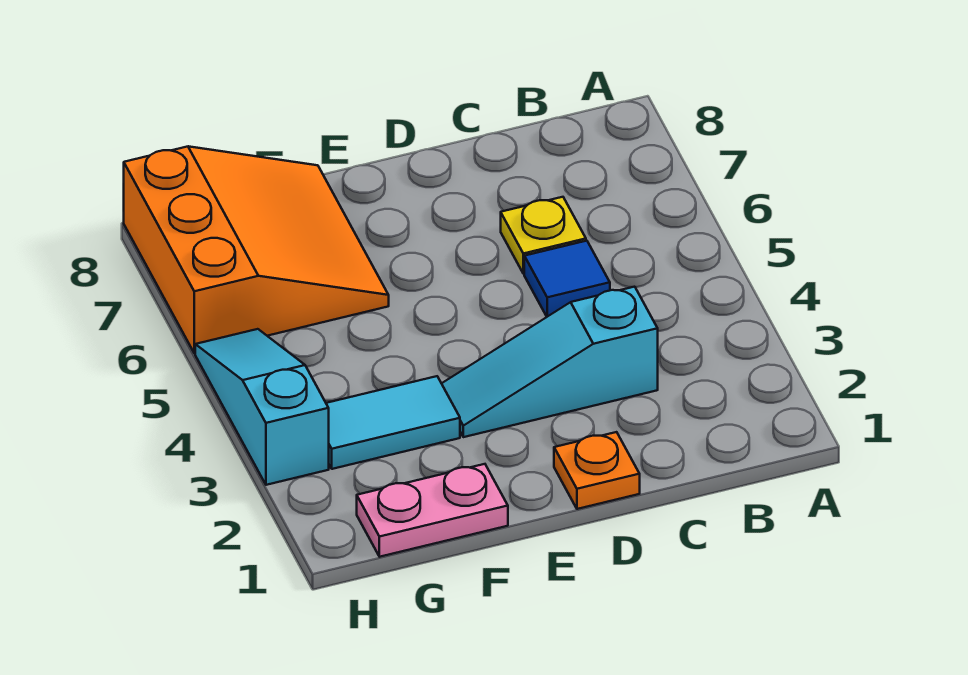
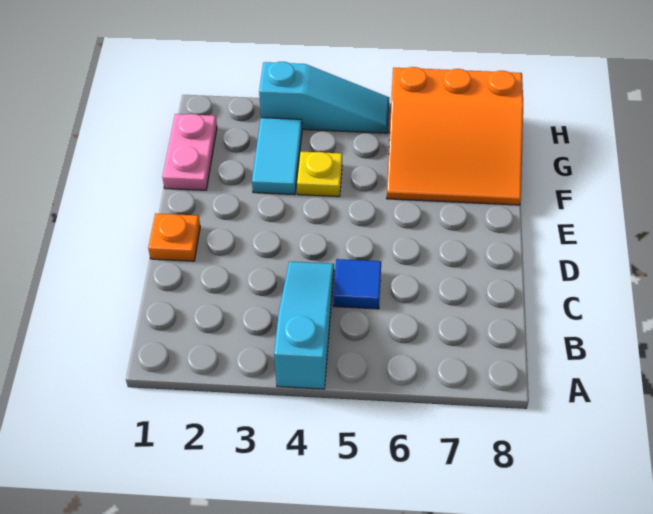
cyan slope C3:E3 level 1 top C -> cyan slope A4:C4 level 1 top A
yellow plate C6 level 1 -> yellow plate F4 level 1

